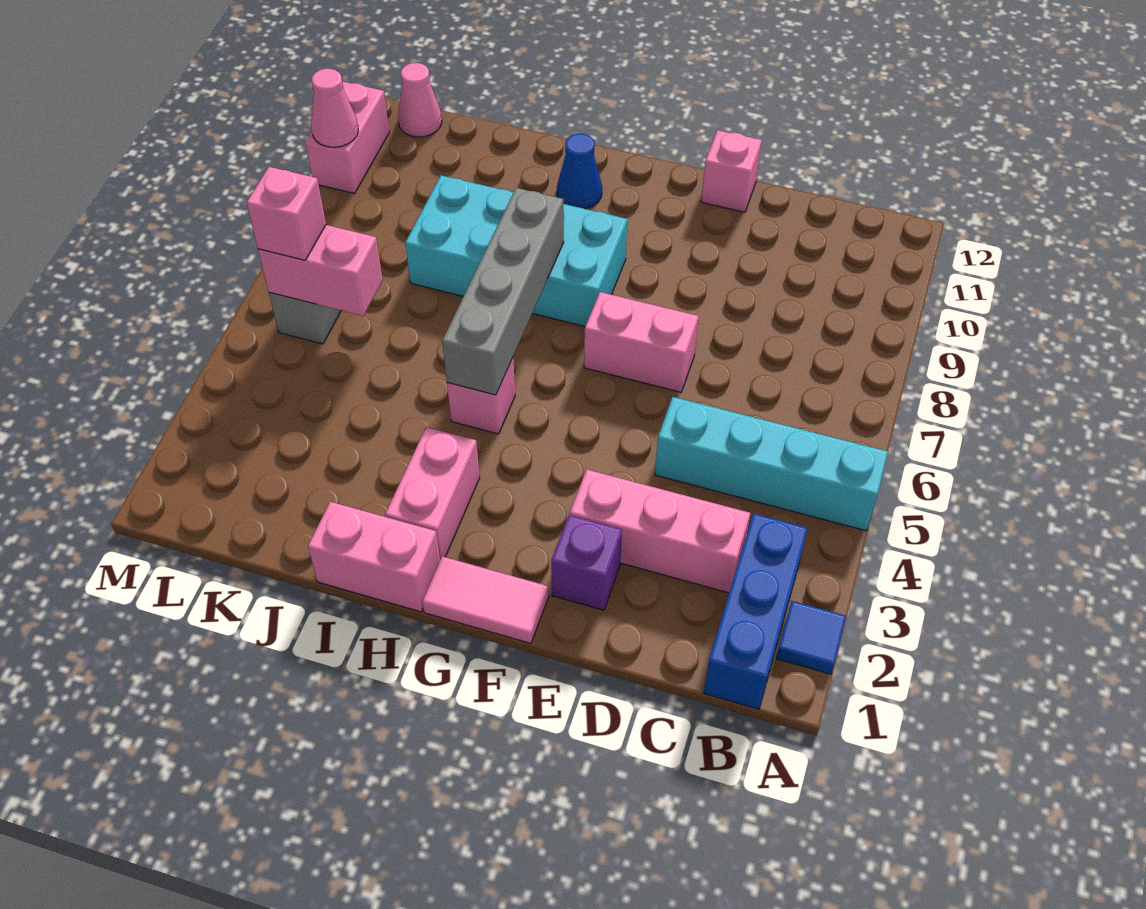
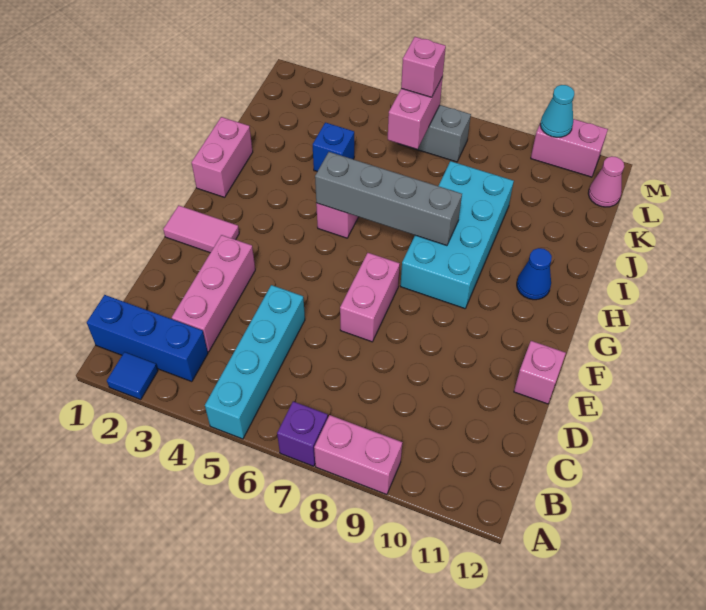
purple brick E2 level 1 -> purple brick A7 level 1
pink tile F1:G1 level 1 -> pink tile F1:F2 level 1
pink brick H2:H3 level 1 -> pink brick A8:A9 level 1
none -> blue brick J4 level 1
pink cone M10 level 2 -> cyan cone M10 level 2

